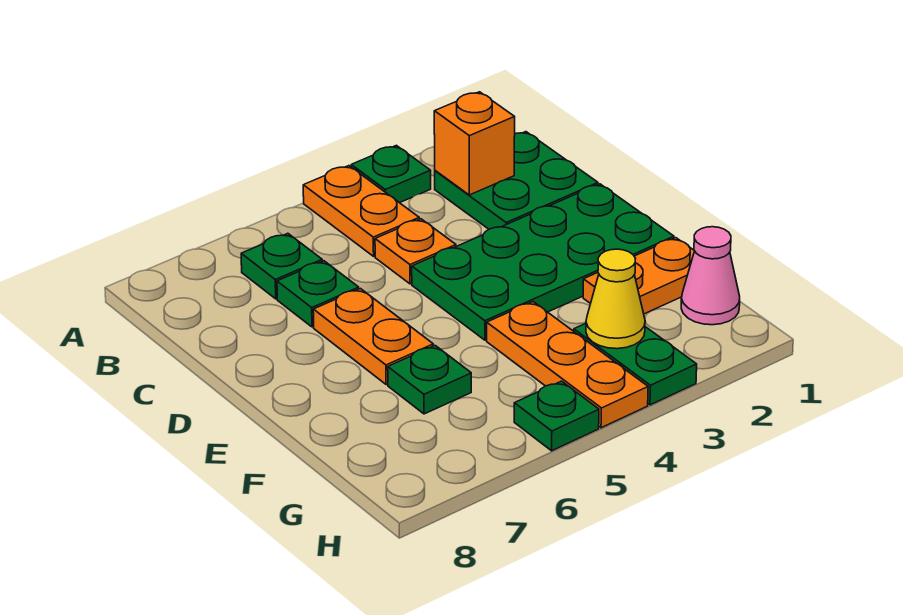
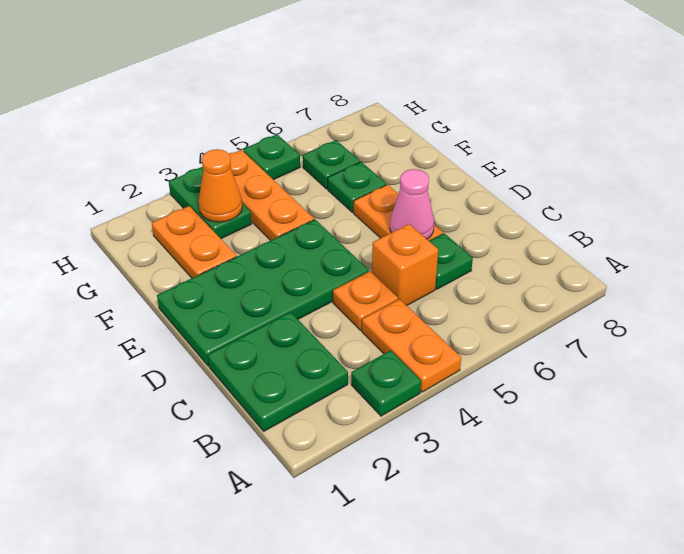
orange brick B2 level 2 -> orange brick C5 level 1
green plate B6 level 1 -> green plate G6 level 1
orange plate F1:F2 level 1 -> orange plate F2:G2 level 1
pink cone G1 level 1 -> pink cone D6 level 2
yellow cone G3 level 2 -> orange cone G3 level 2

